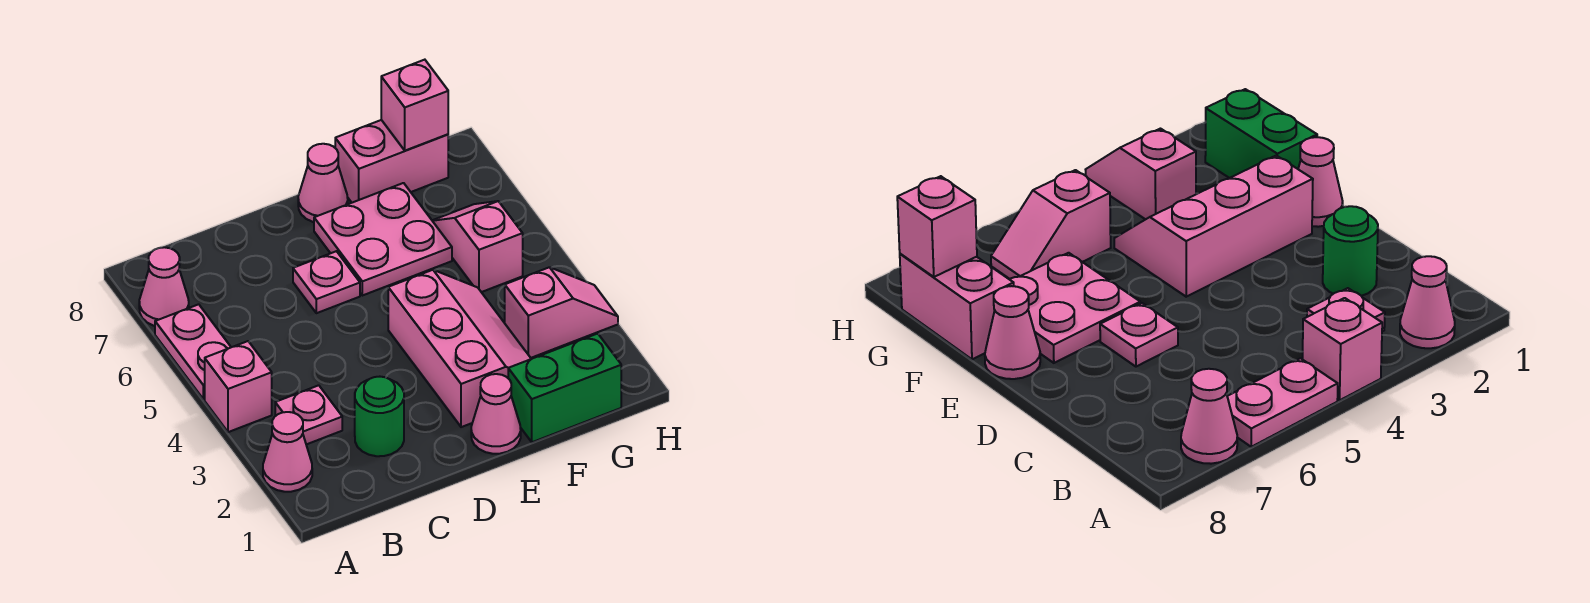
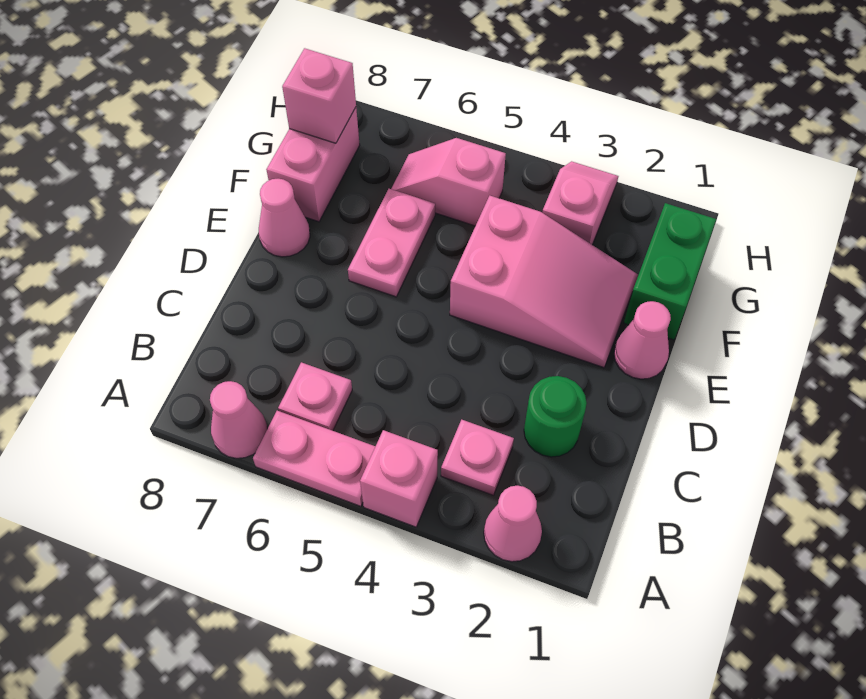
pink plate D6 level 1 -> pink plate B6 level 1
pink slope E2:F4 level 1 top E -> pink slope E2:F4 level 1 top 4
pink plate E6:F7 level 1 -> pink plate E6:F6 level 1

